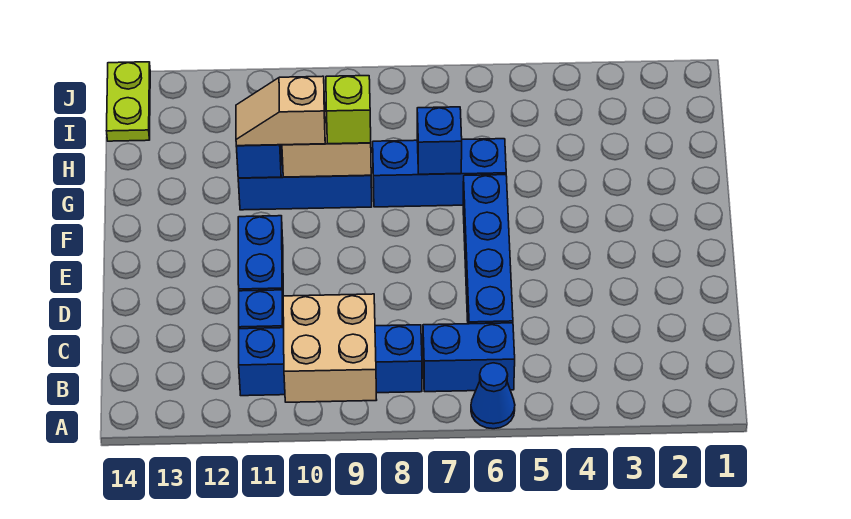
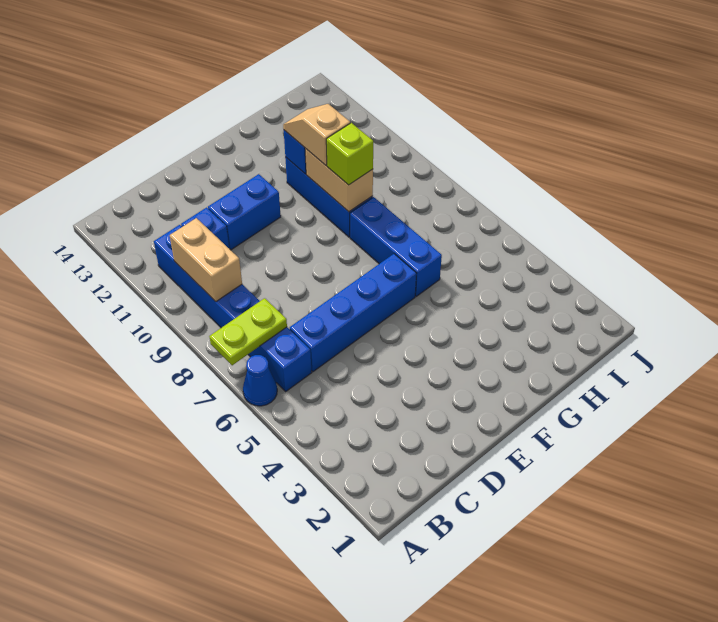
tan brick A9:B10 level 2 -> tan brick B9:B10 level 2
blue brick G7 level 2 -> none
lime plate I14:J14 level 1 -> lime plate A7:B7 level 2

